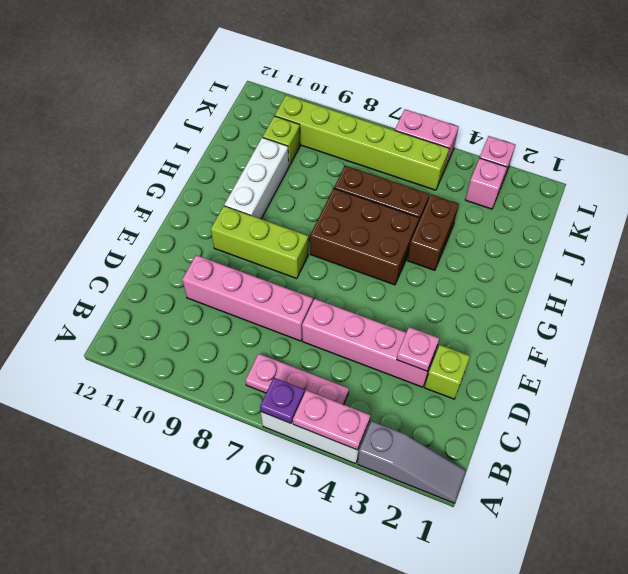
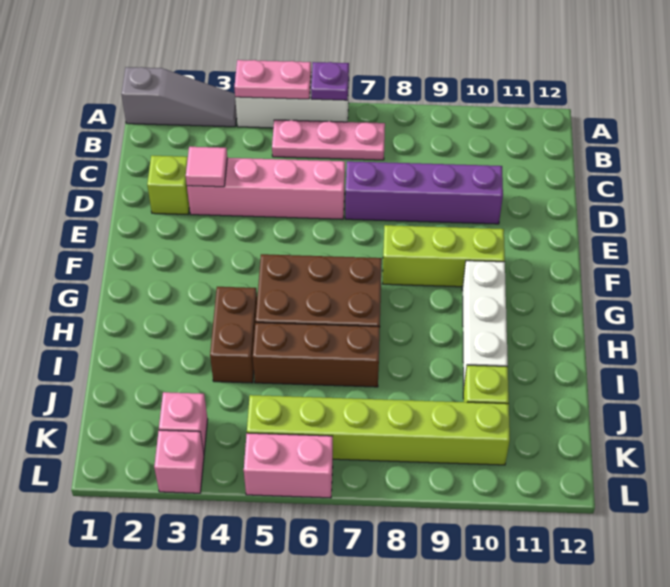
grey slope A1:A3 level 1 top 3 -> grey slope A1:A3 level 1 top 1
pink plate D3 level 2 -> pink tile D3 level 2
pink brick D7:D10 level 1 -> purple brick D7:D10 level 1

